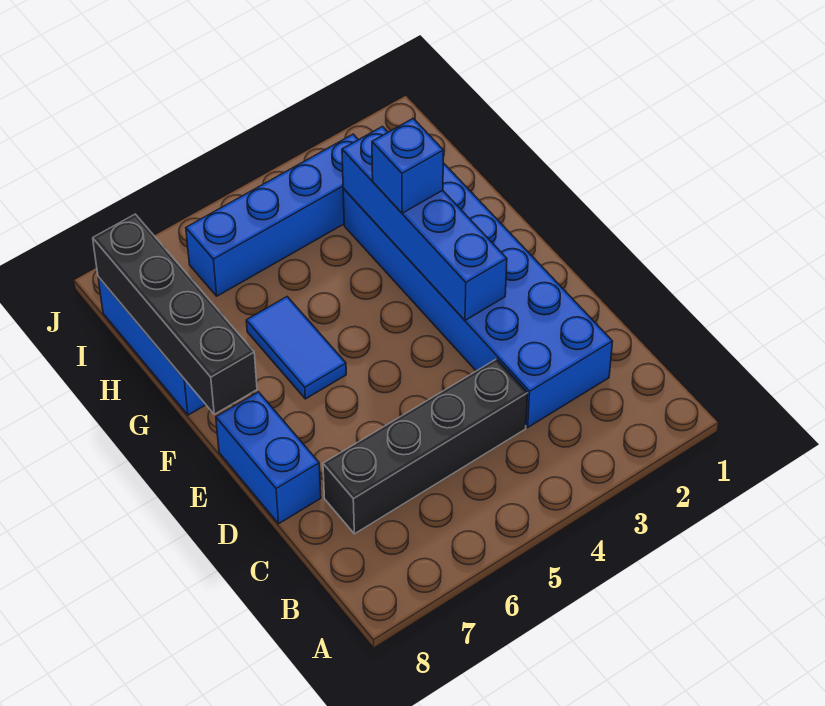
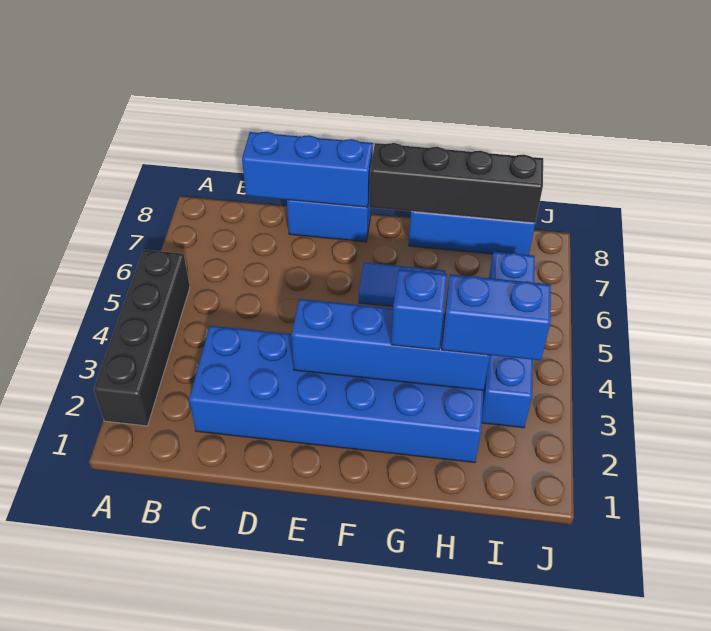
black brick C4:C7 level 1 -> black brick A2:A5 level 1
none -> blue brick C8:E8 level 2
none -> blue brick H3:I3 level 3

